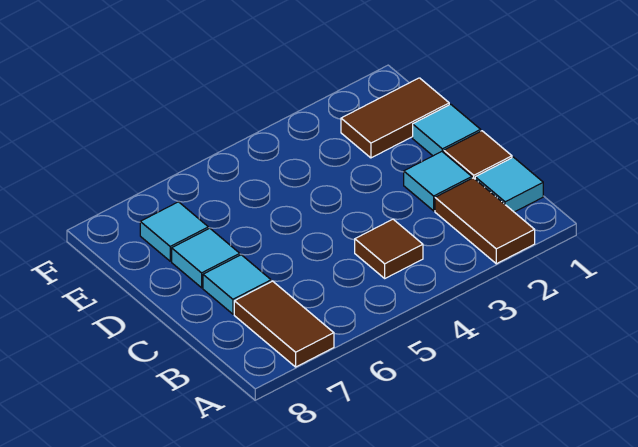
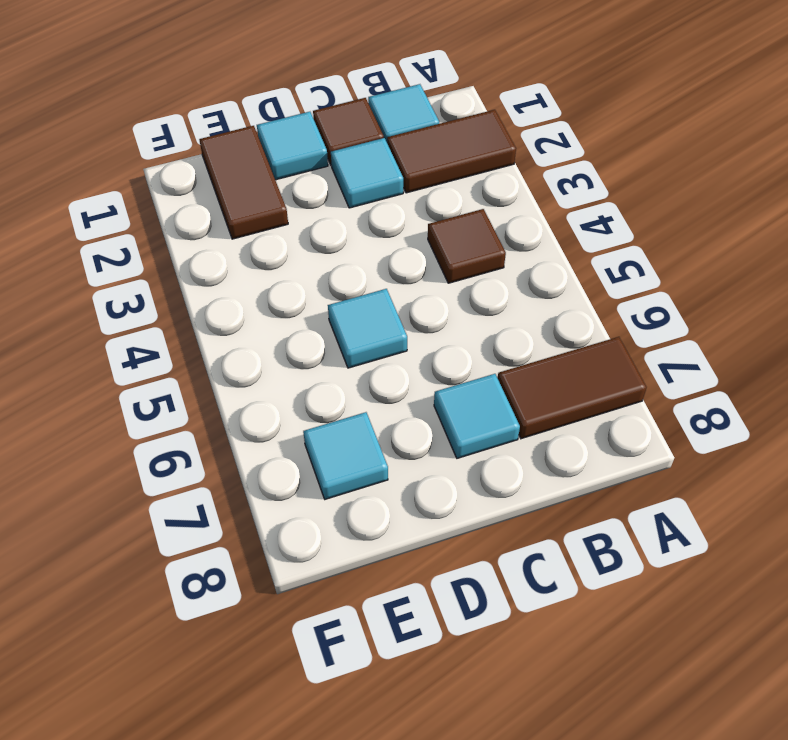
cyan tile D7 level 1 -> cyan tile D5 level 1

